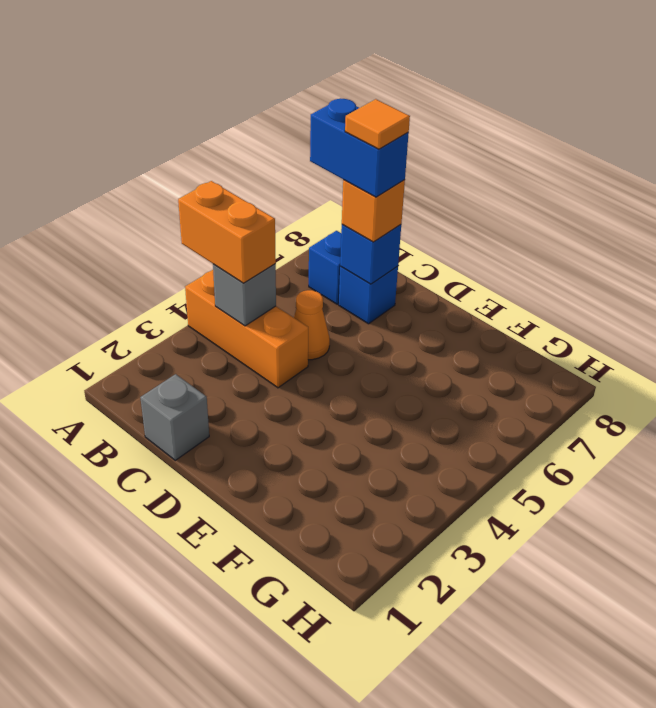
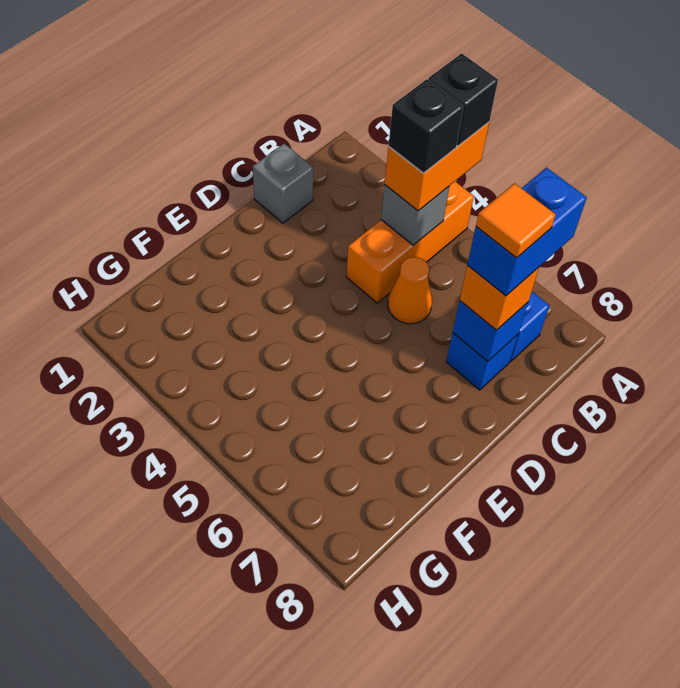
none -> black brick A4 level 4
none -> black brick B4 level 4

